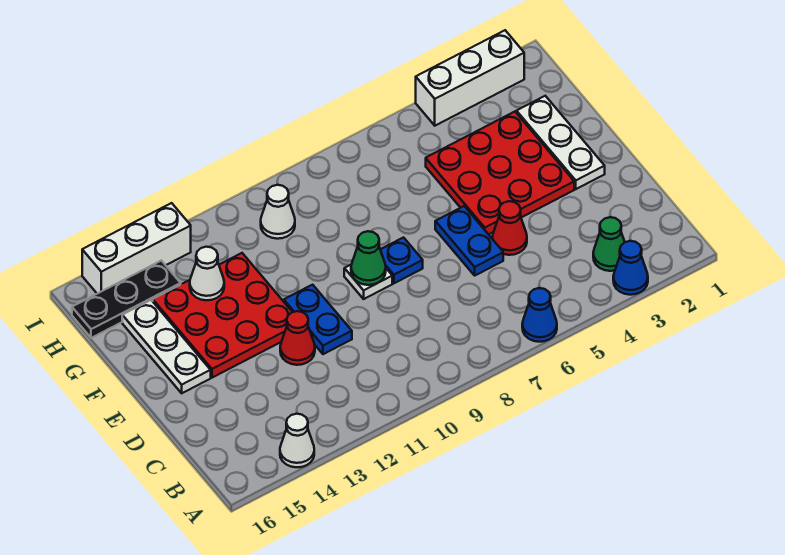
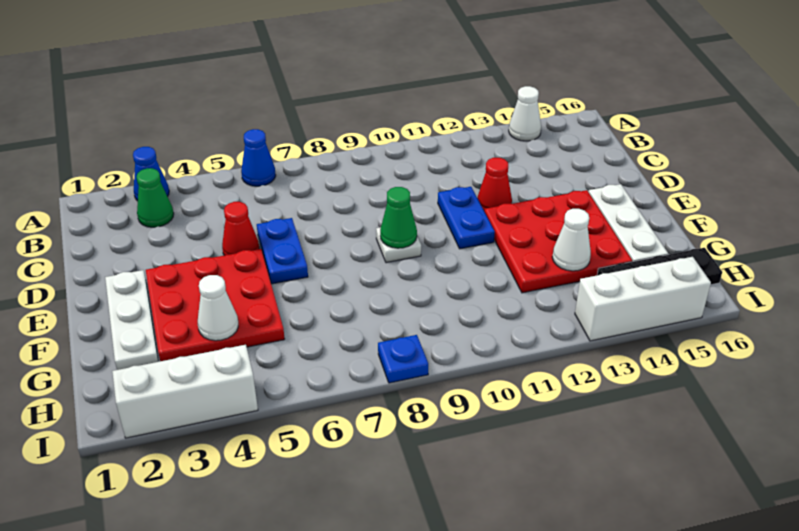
blue plate E8 level 1 -> blue plate I8 level 1
white cone H10 level 1 -> white cone G4 level 2

